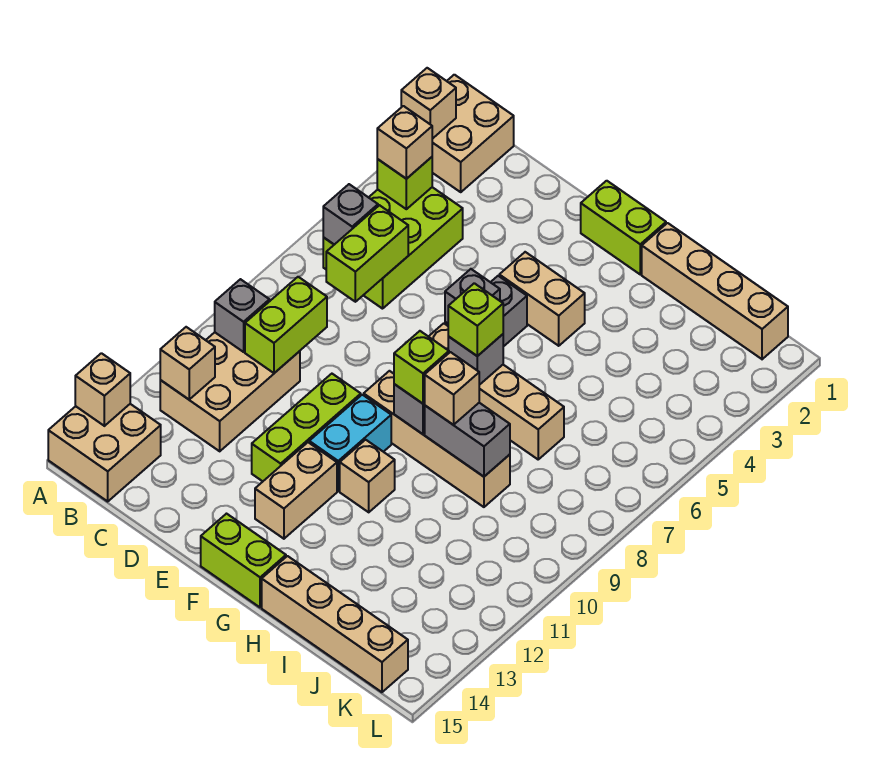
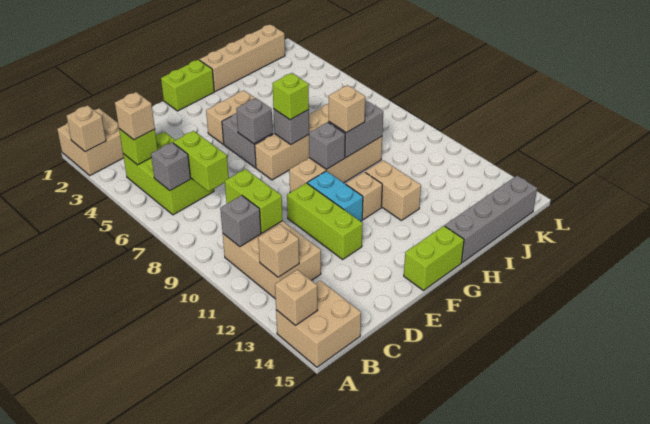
tan brick F12:F13 level 1 -> tan brick H11:H12 level 1
lime brick G9 level 3 -> none
tan brick H15:K15 level 1 -> grey brick H15:K15 level 1

